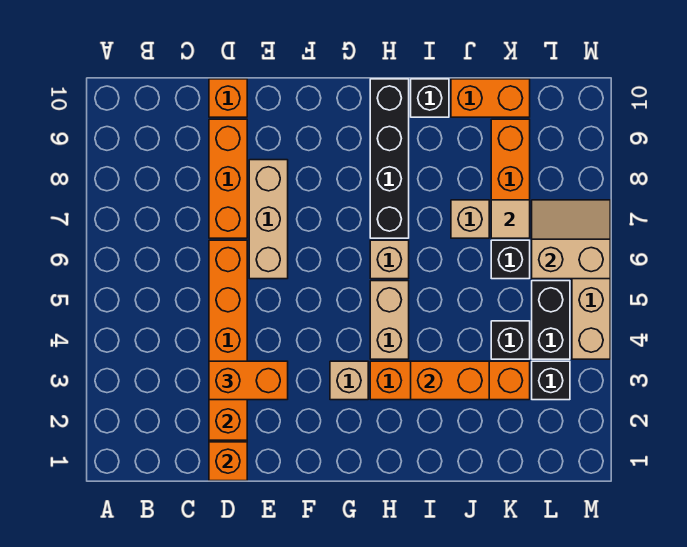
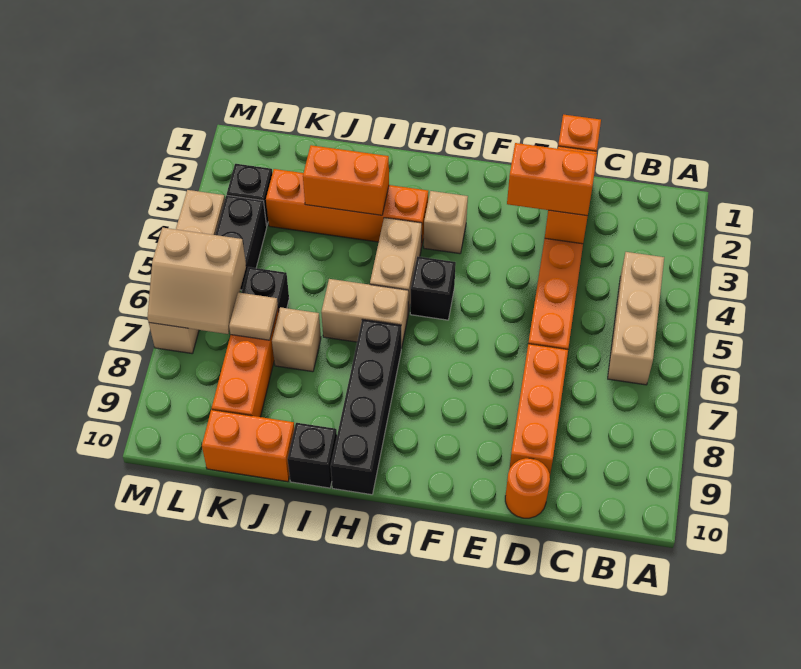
orange brick D10 level 1 -> orange round brick D10 level 1
tan brick E6:E8 level 1 -> tan brick B4:B6 level 1
tan brick H6 level 1 -> tan brick H6:I6 level 1
black brick K4 level 1 -> black brick G5 level 1

